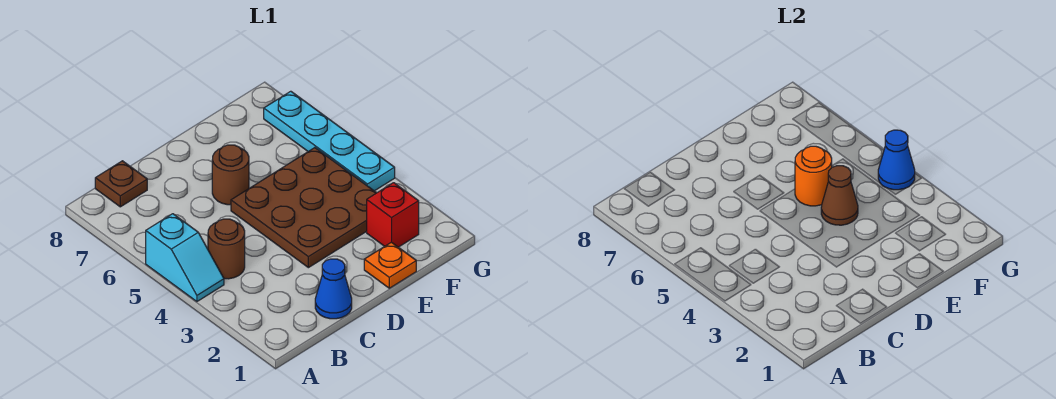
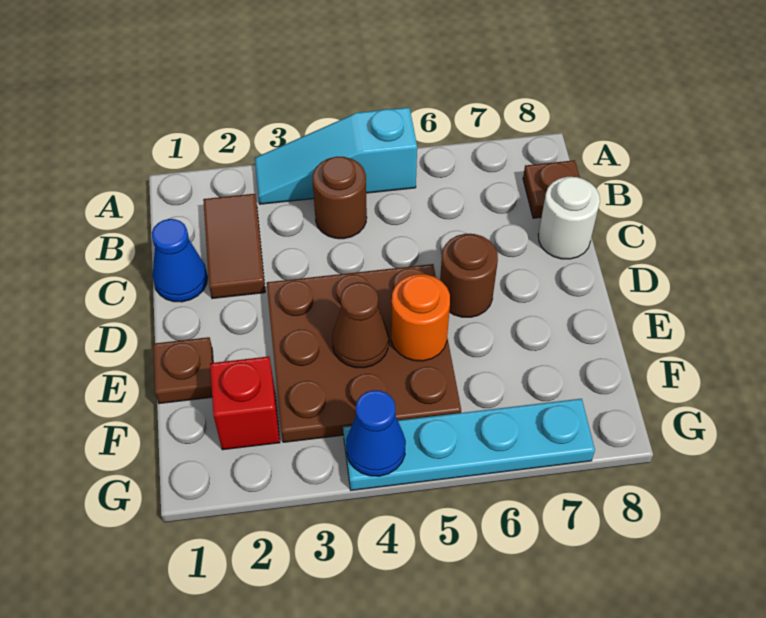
cyan slope A4:A5 level 1 top 5 -> cyan slope A3:A5 level 1 top 5
none -> brown tile B2:C2 level 1
none -> white round brick C8 level 1
orange plate E1 level 1 -> brown plate E1 level 1

